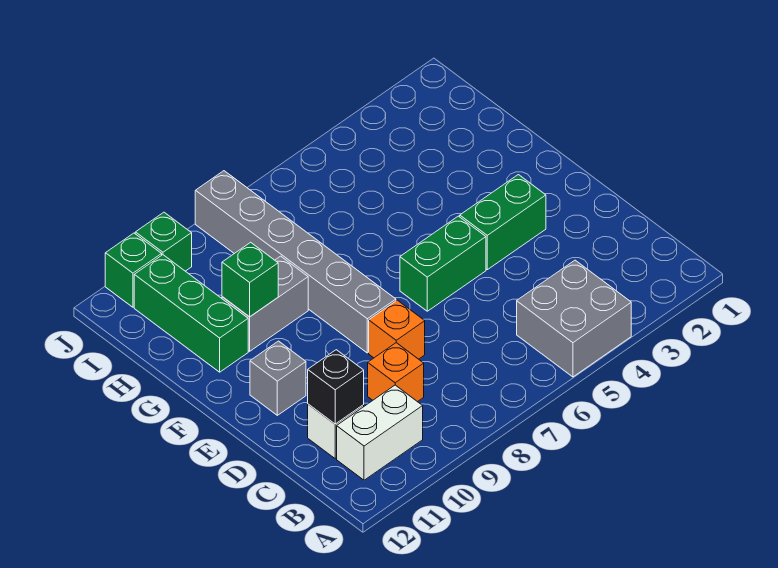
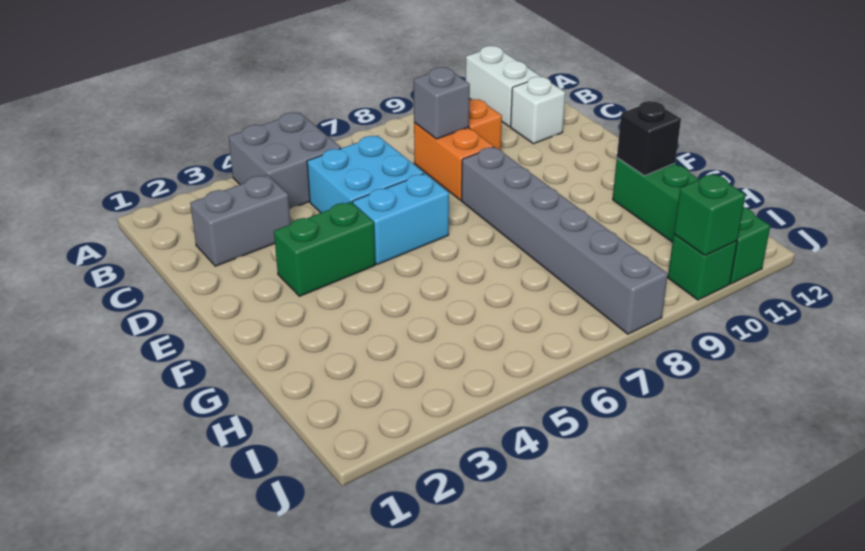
white brick B10:B11 level 1 -> white brick A11:B11 level 1
none -> cyan brick C5:D6 level 1
black brick C11 level 2 -> black brick G11 level 2
orange brick D8 level 1 -> orange brick C8:D8 level 1
green brick E5:E6 level 1 -> cyan brick E5:E6 level 1
grey brick E11 level 1 -> grey brick C8 level 2
grey brick G9:G10 level 1 -> grey brick C2:C3 level 1
green brick G10 level 2 -> green brick J10 level 2

